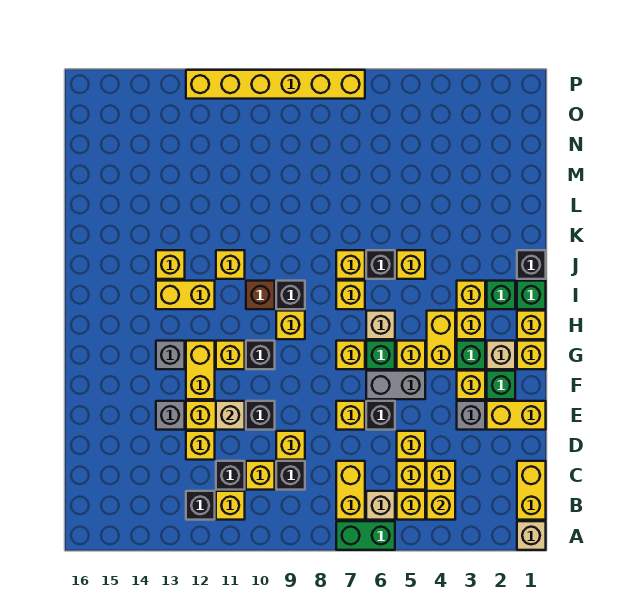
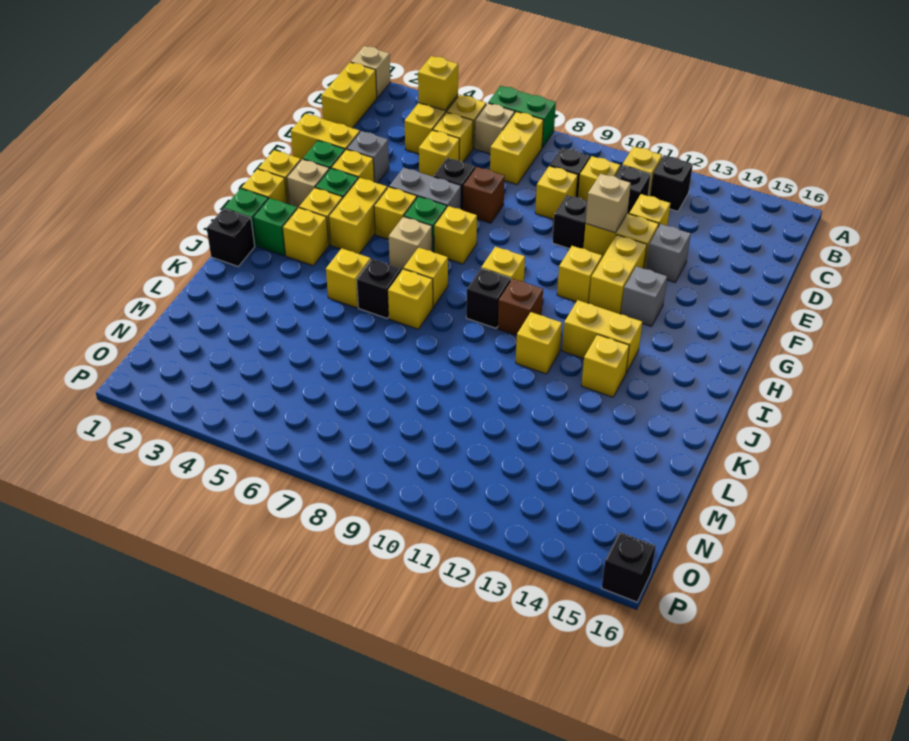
yellow brick E7 level 1 -> brown brick E7 level 1
black brick G10 level 1 -> black brick P16 level 1
yellow brick P7:P12 level 1 -> none

